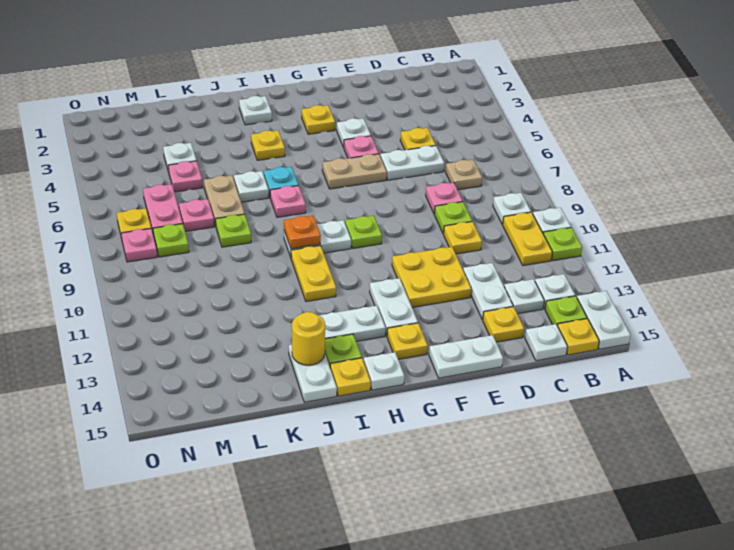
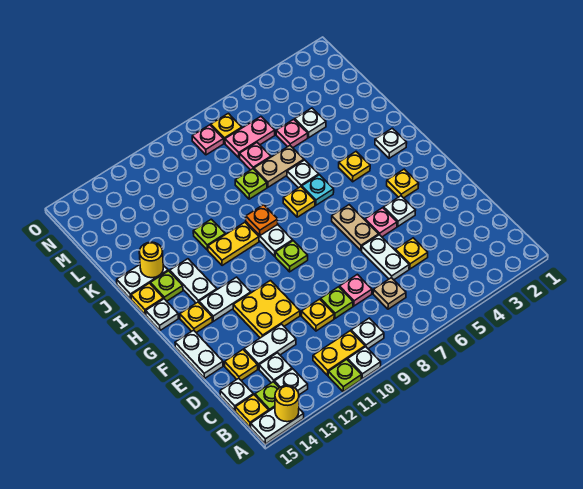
none -> yellow round brick A14 level 2
pink plate I7 level 1 -> yellow plate I7 level 1
lime plate M8 level 1 -> lime plate J11 level 1

